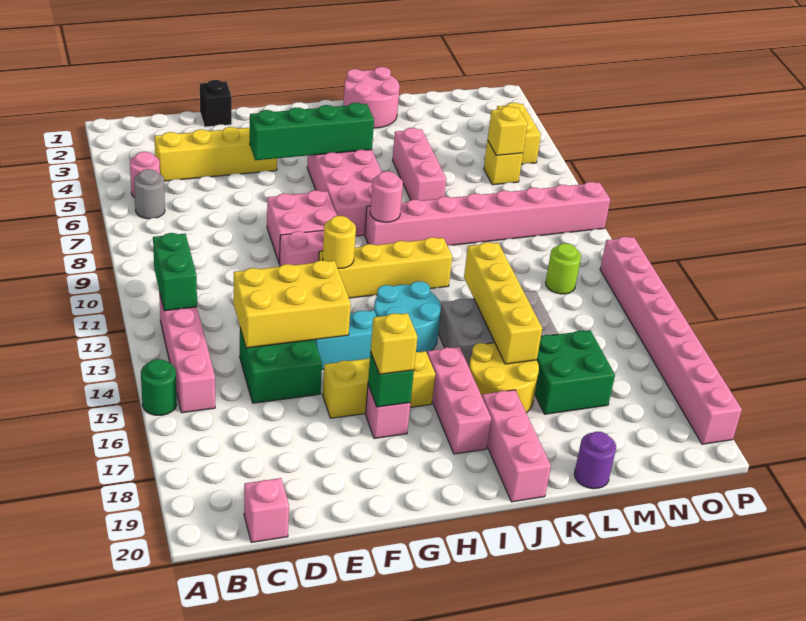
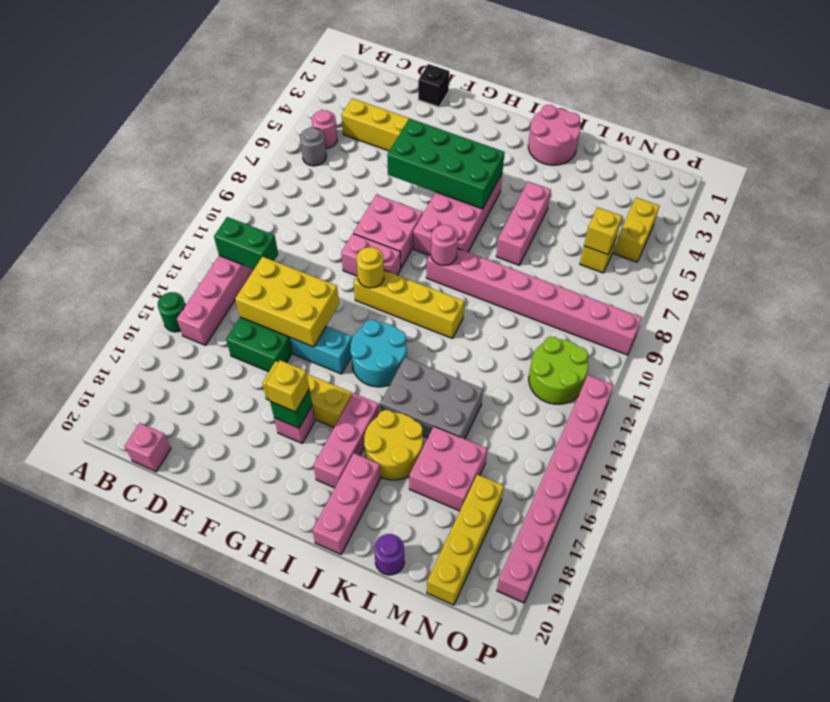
green brick B11:B12 level 2 -> green brick B12:C12 level 2
green brick F5:I5 level 2 -> green brick F5:I6 level 2
yellow brick K13:K16 level 2 -> yellow brick N17:N20 level 1
green brick L16:M17 level 1 -> pink brick L16:M17 level 1
lime round brick N12 level 1 -> lime round brick N11:O12 level 1

